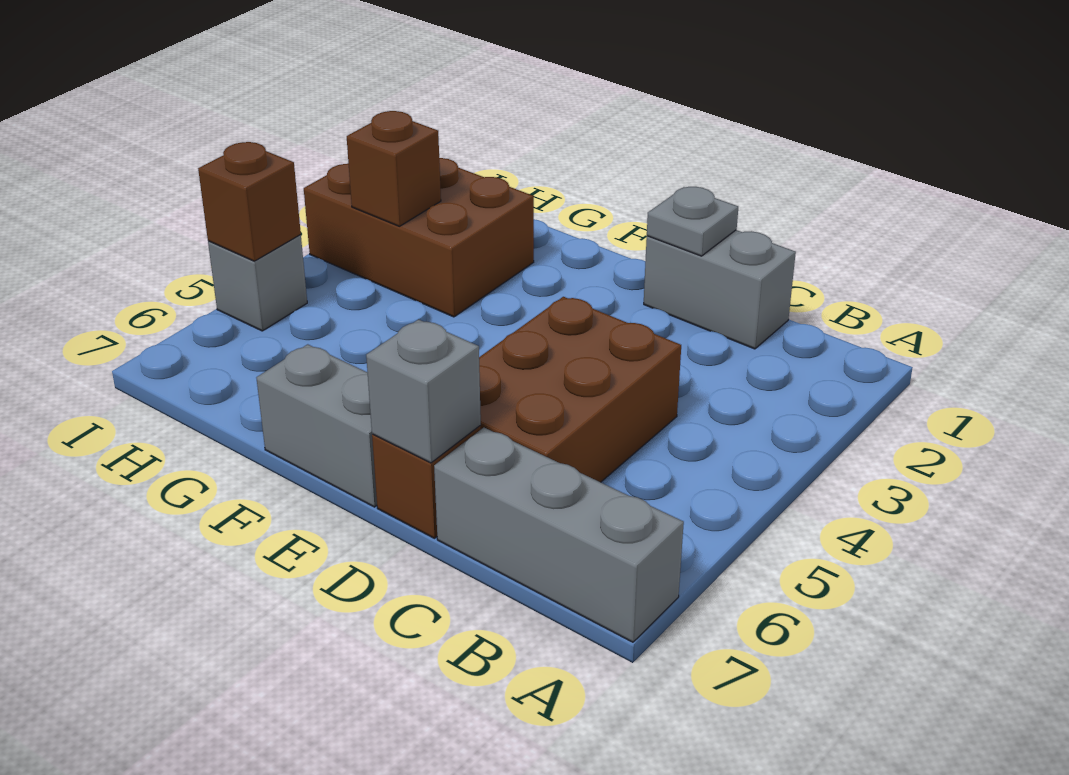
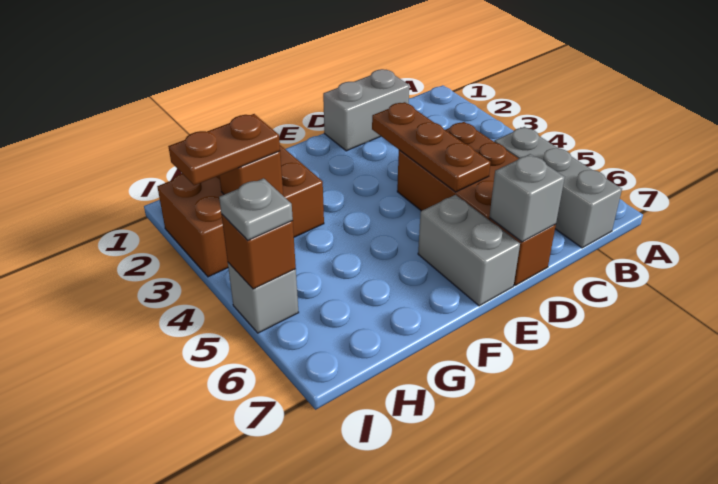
grey brick A7:C7 level 1 -> grey brick B5:B7 level 1
grey plate D1 level 2 -> grey plate I5 level 3
none -> brown plate D3:D5 level 2
grey brick E7:F7 level 1 -> grey brick E6:E7 level 1
none -> brown plate H3:I3 level 3

